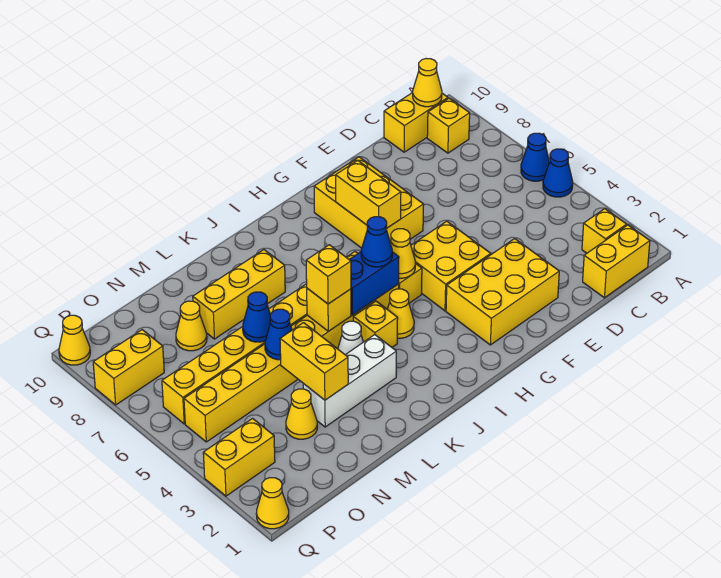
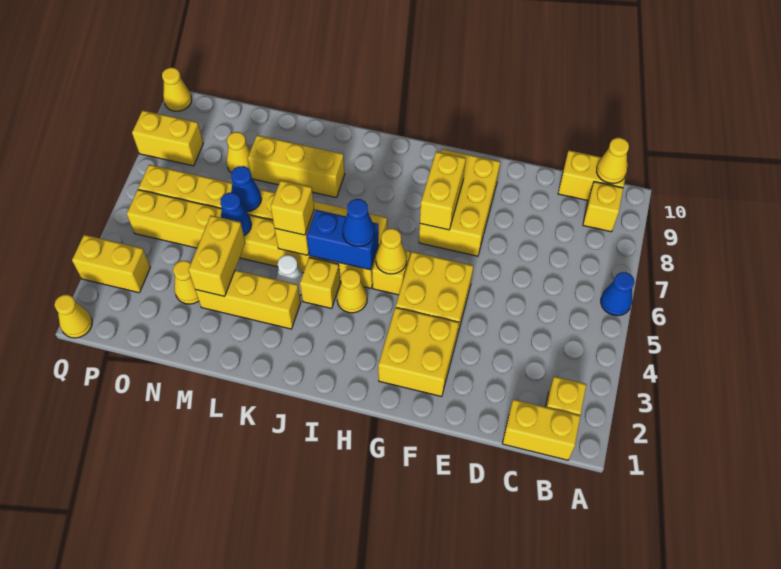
blue cone A5 level 1 -> none
yellow brick E2:G3 level 1 -> yellow brick F2:G3 level 1
white brick K3:M3 level 1 -> yellow brick K3:M3 level 1

